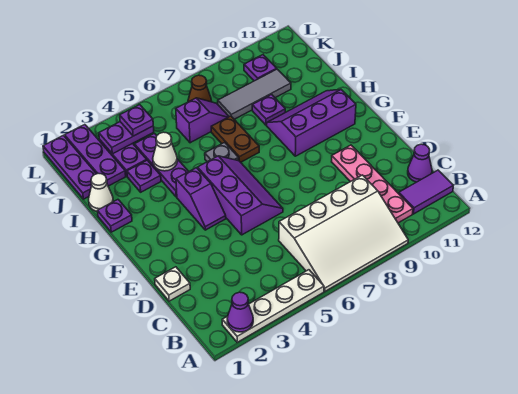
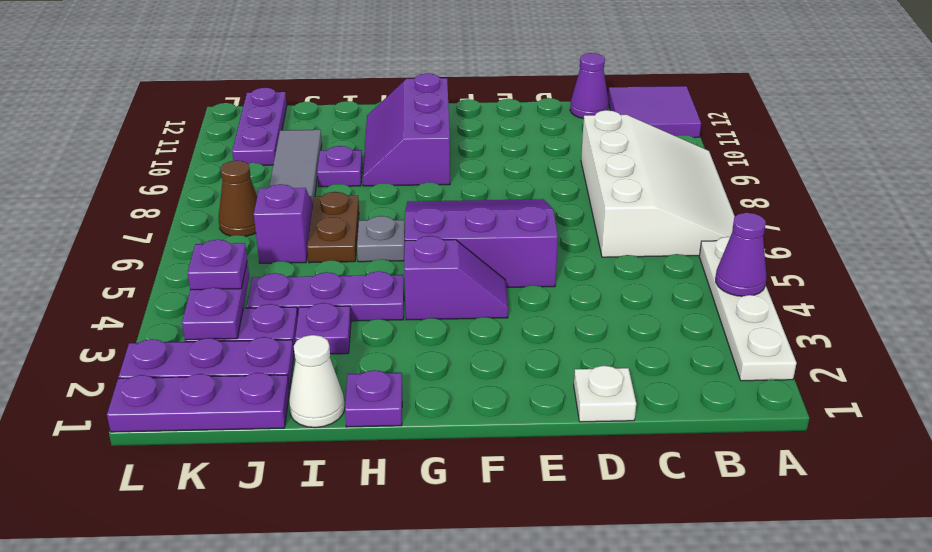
purple cone A2 level 2 -> purple cone A4 level 2
pink plate B10:E10 level 1 -> none
purple tile B11:B12 level 1 -> purple tile A11:B12 level 1
purple slope E5:G6 level 1 top 5 -> purple slope E5:G7 level 1 top 5
brown plate H7:I7 level 1 -> brown plate I6:I7 level 1
white cone I4 level 2 -> none
purple plate K10 level 1 -> purple plate K10:K12 level 1

